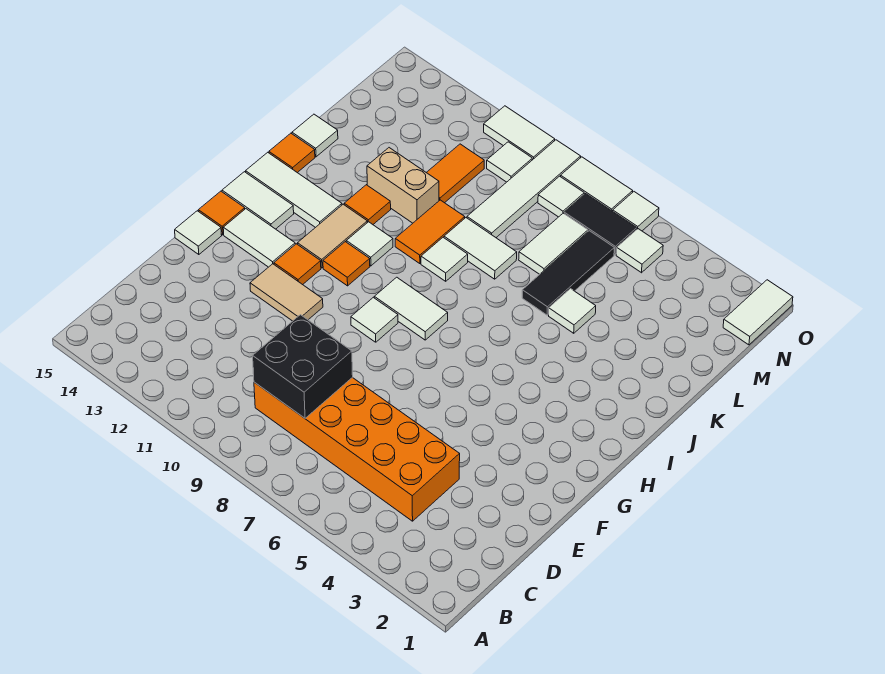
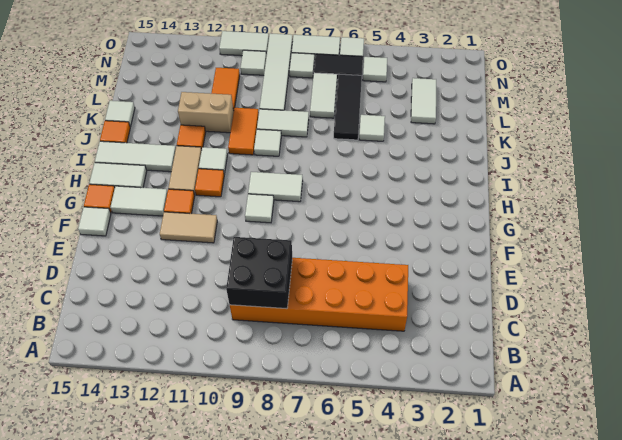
white tile N1:O1 level 1 -> white tile L3:M3 level 1

